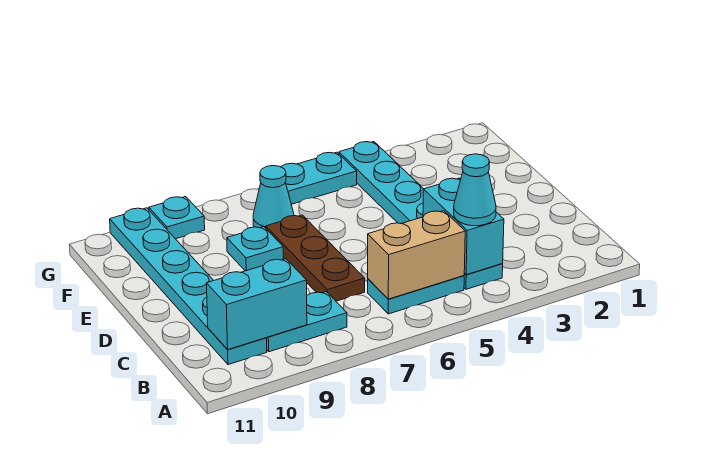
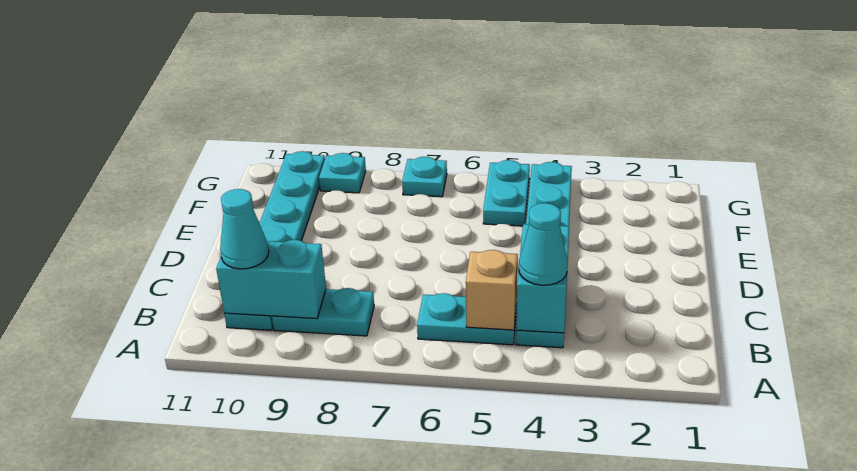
tan brick B5:B6 level 2 -> tan brick B5 level 2
brown plate C7:E7 level 1 -> none
cyan plate E8 level 1 -> cyan plate G7 level 1
cyan cone F7 level 1 -> cyan cone B10 level 3
cyan plate G5:G6 level 1 -> cyan plate F5:G5 level 1

